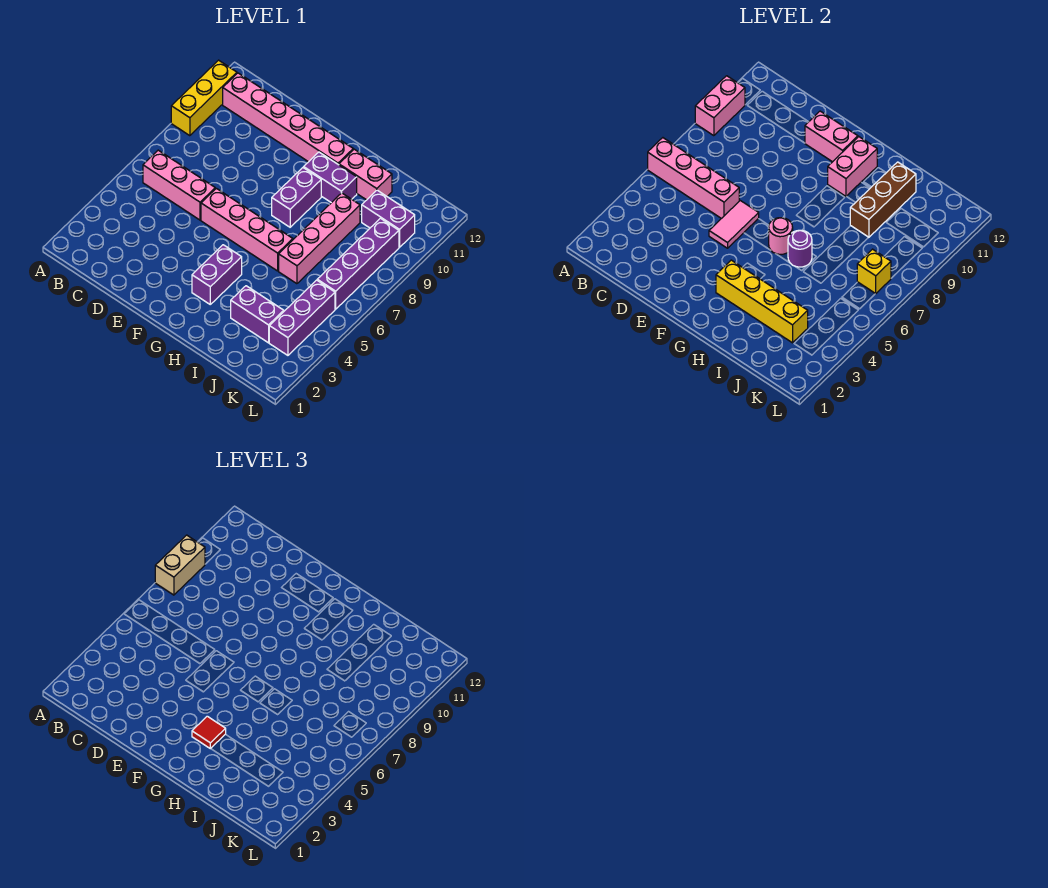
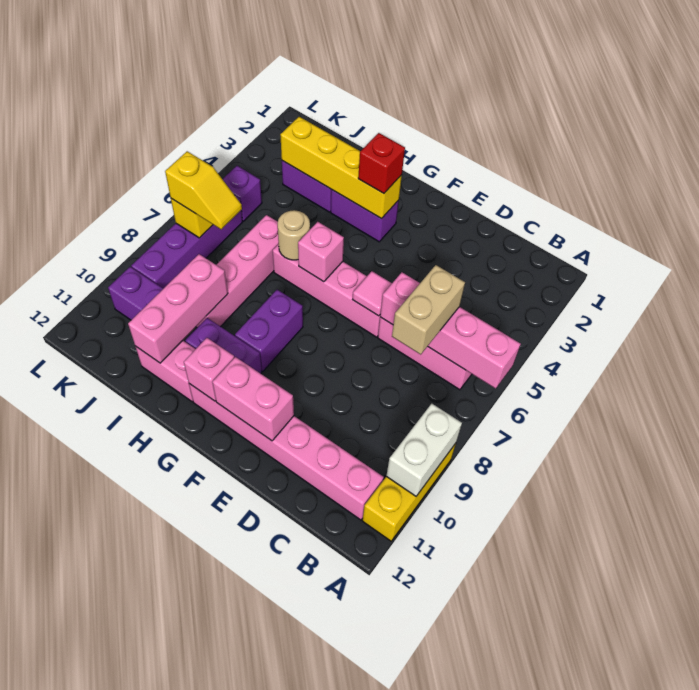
tan brick A8:A9 level 3 -> tan brick C6:C7 level 3
pink brick A9:A10 level 2 -> white brick A9:A10 level 2
pink tile E5:E6 level 2 -> pink tile E6 level 2
purple brick G3:G4 level 1 -> purple brick G3:H3 level 1
red tile G3 level 3 -> red brick G3 level 3
pink round brick G6 level 2 -> pink brick G6 level 2
pink brick G10:G11 level 2 -> pink brick G11 level 2
purple round brick H6 level 2 -> tan round brick H6 level 2
brown brick I9:I11 level 2 -> pink brick I9:I11 level 2
none -> yellow slope J7:K7 level 3 top K
purple brick K3:K5 level 1 -> purple brick K5 level 1

